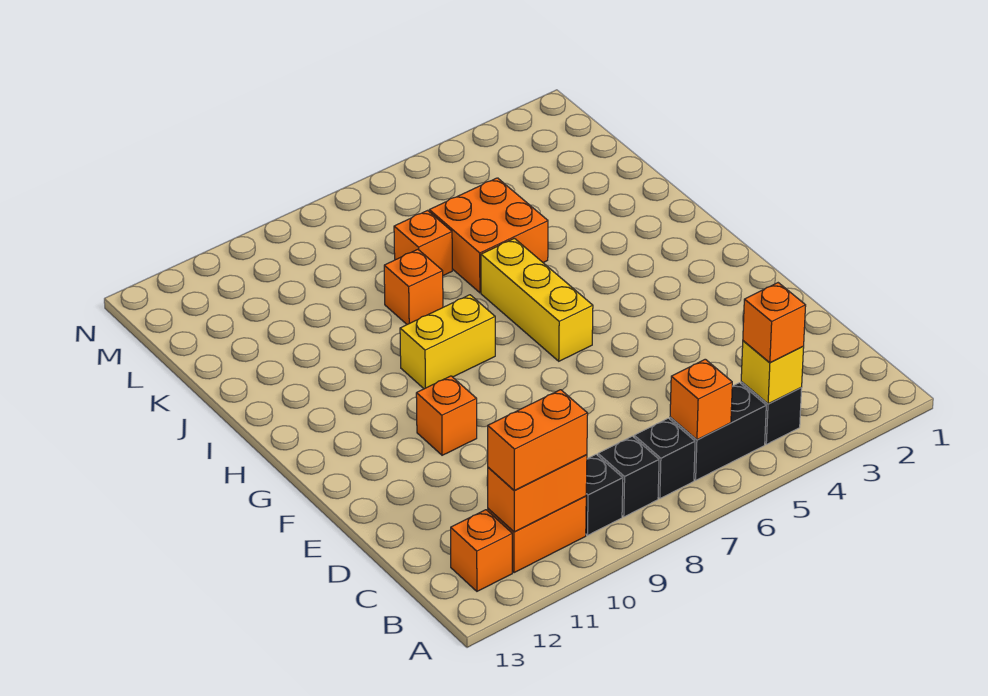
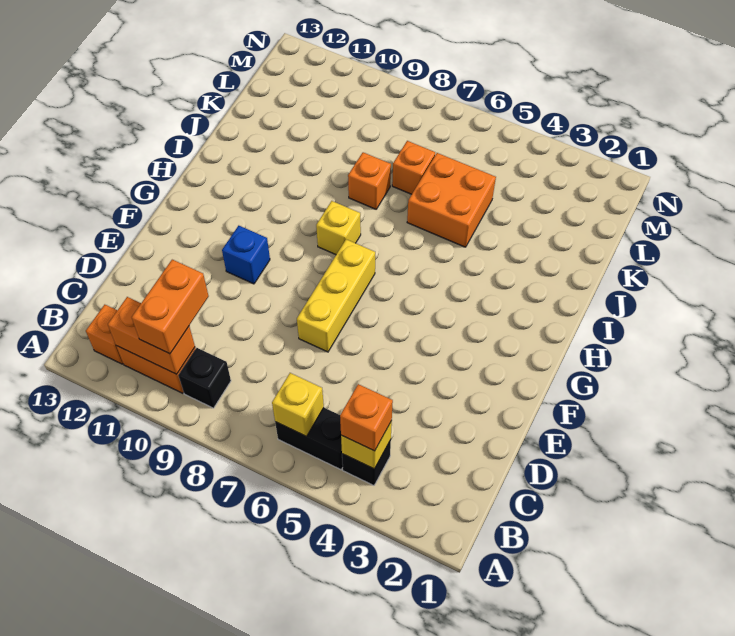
orange brick B6 level 2 -> yellow brick B6 level 2
black brick B7 level 1 -> none
black brick B8 level 1 -> none
orange brick B10:B11 level 3 -> orange brick B10:C10 level 3
orange brick F10 level 1 -> blue brick F10 level 1
yellow brick G6:I6 level 1 -> yellow brick E7:G7 level 1
yellow brick H8:H9 level 1 -> yellow brick H8 level 1

